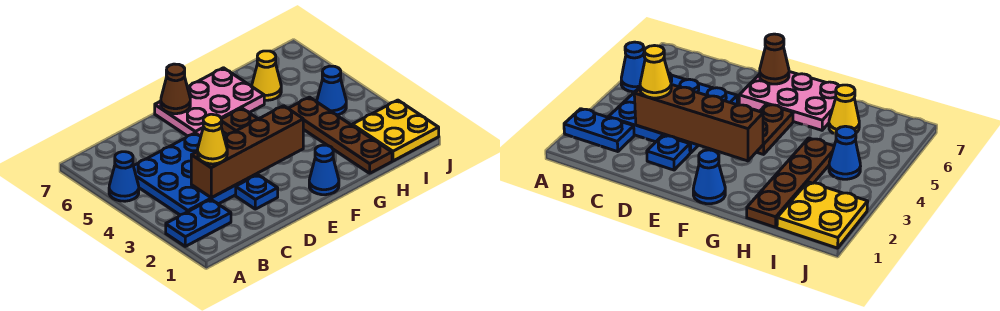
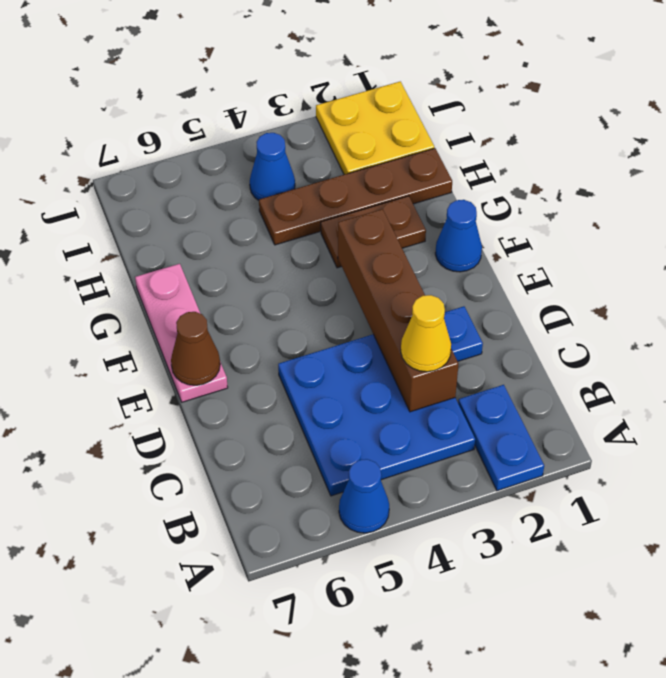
pink plate E6:G7 level 1 -> pink plate E7:G7 level 1
brown plate F4:F5 level 1 -> brown plate G2:G3 level 1
yellow cone H6 level 1 -> none

